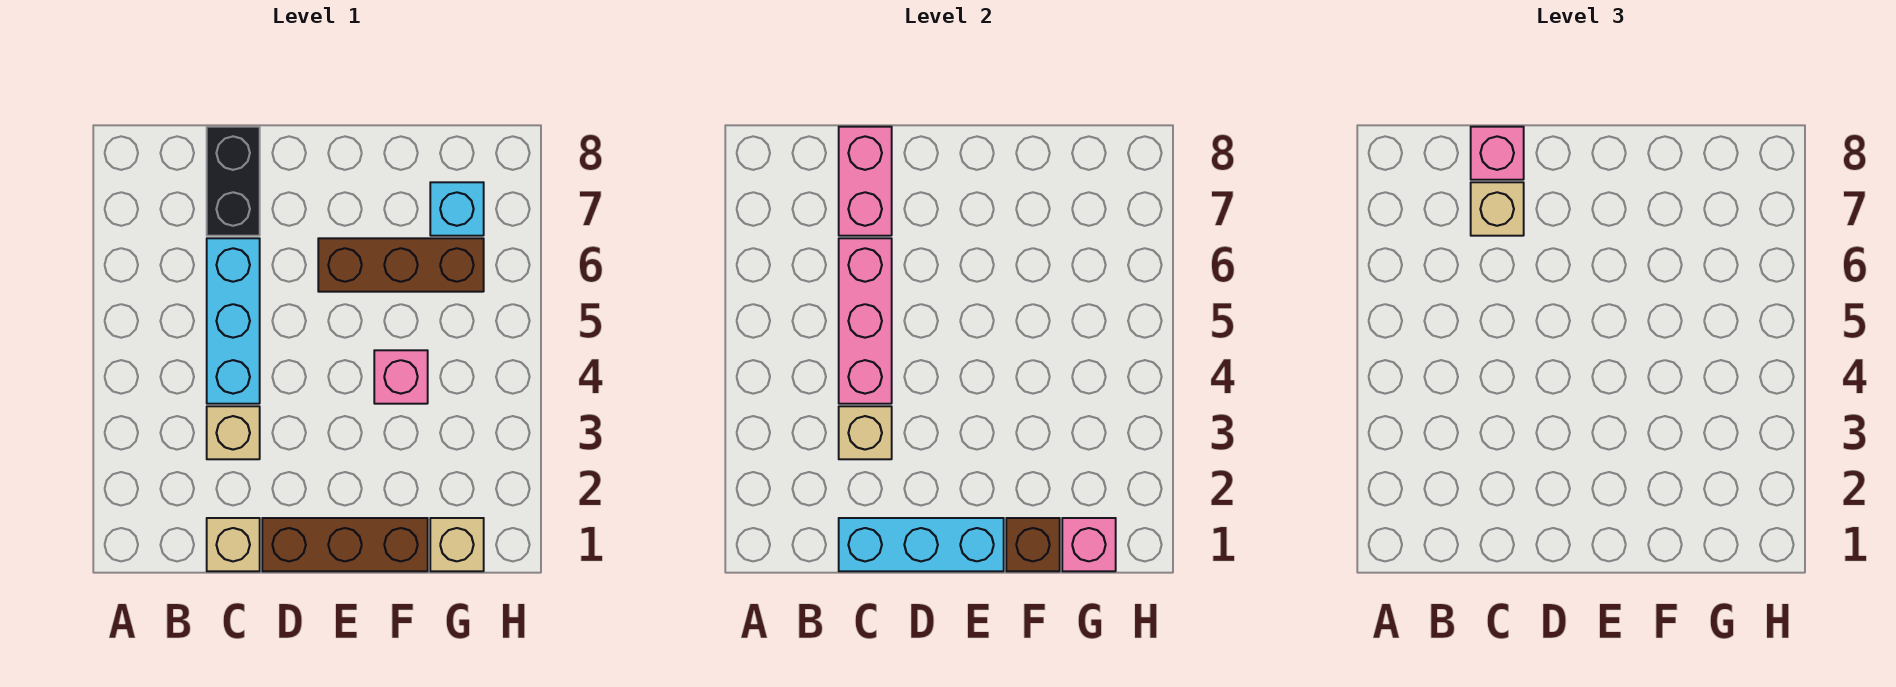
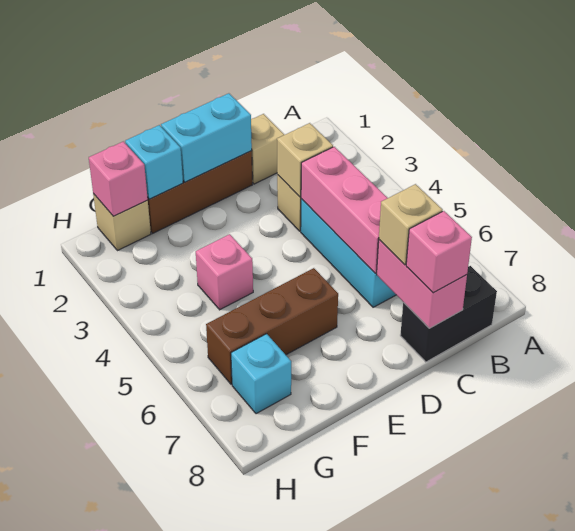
cyan brick C1:E1 level 2 -> cyan brick D1:E1 level 2
black brick C7:C8 level 1 -> black brick B8:C8 level 1
brown brick F1 level 2 -> cyan brick F1 level 2

